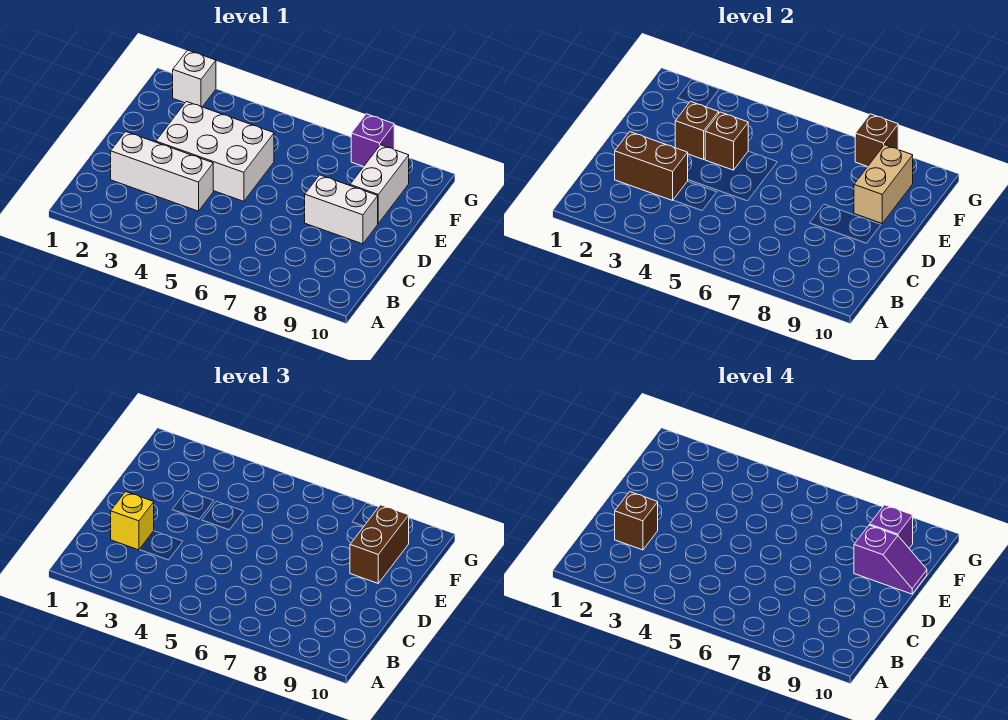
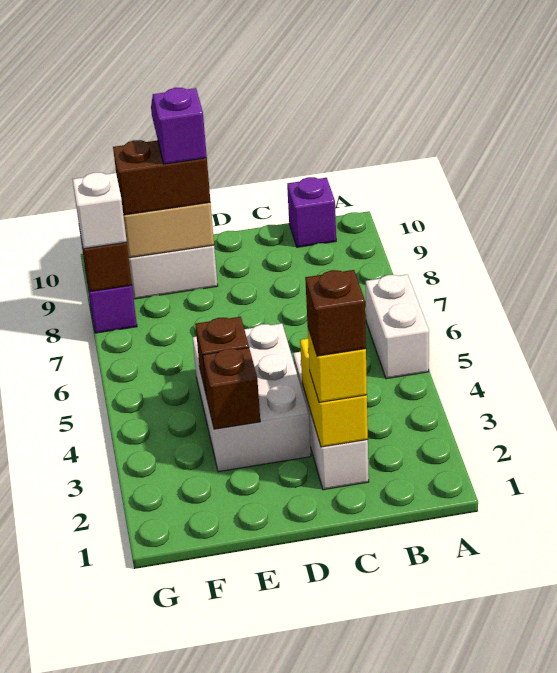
brown brick C2:C3 level 2 -> yellow brick C2:C3 level 2
white brick D8:D9 level 1 -> white brick A5:A6 level 1
purple brick F9 level 4 -> purple brick B10 level 1
white brick G2 level 1 -> white brick G8 level 3

